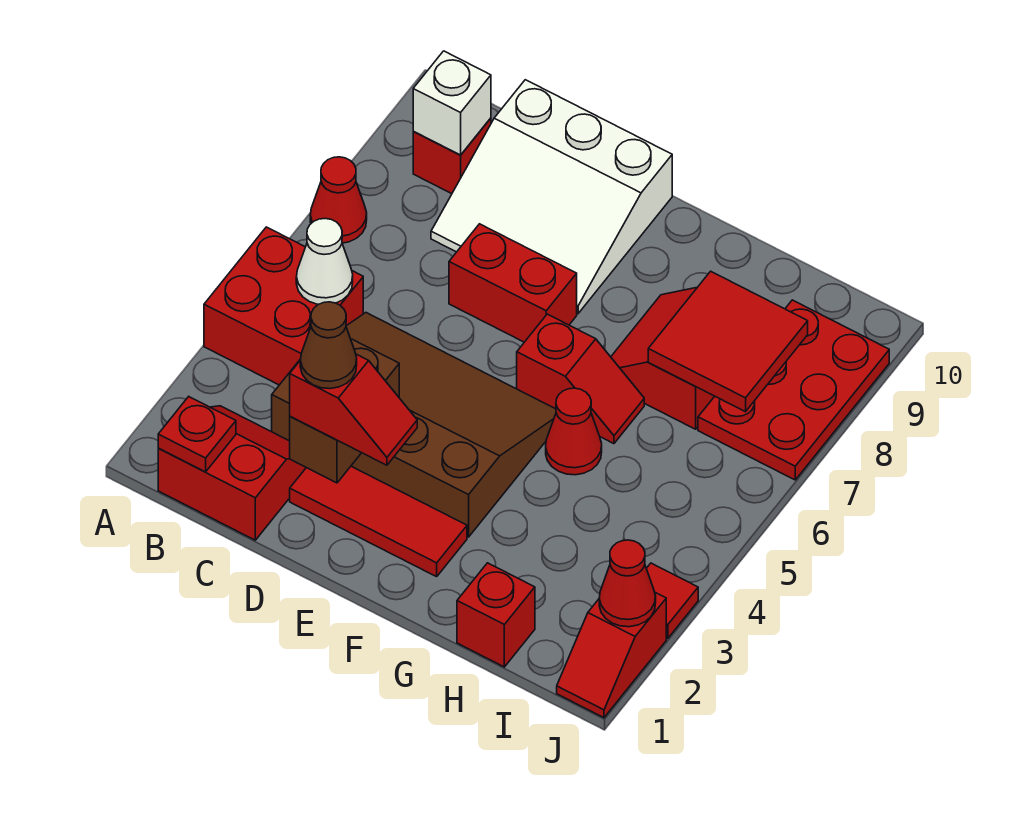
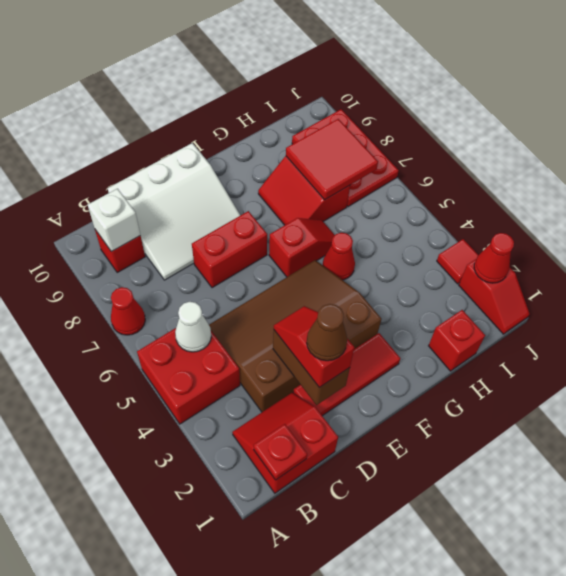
red slope D2:E2 level 3 top D -> red slope D2:D3 level 3 top 2

